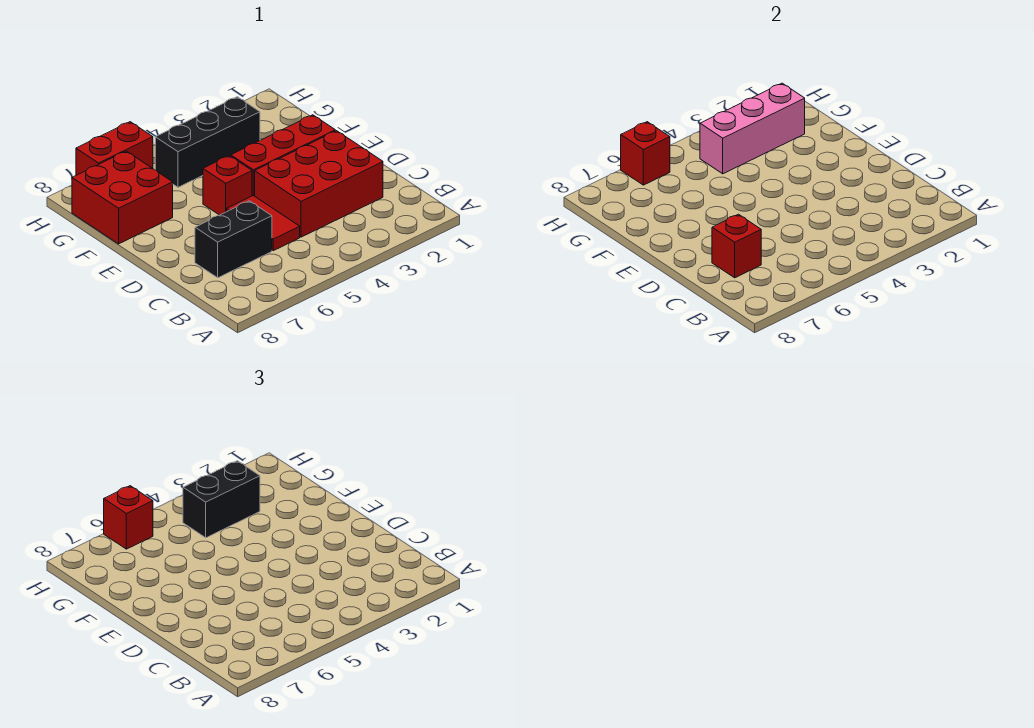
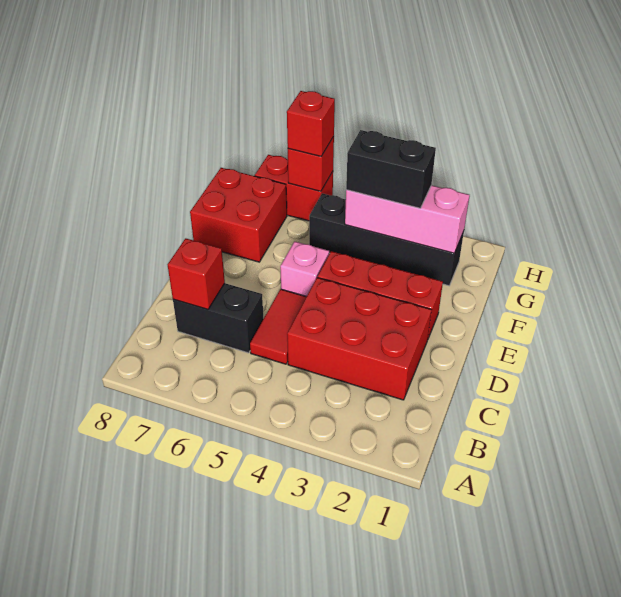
red brick E5 level 1 -> pink brick E5 level 1
black brick G3:G5 level 1 -> black brick G2:G5 level 1

